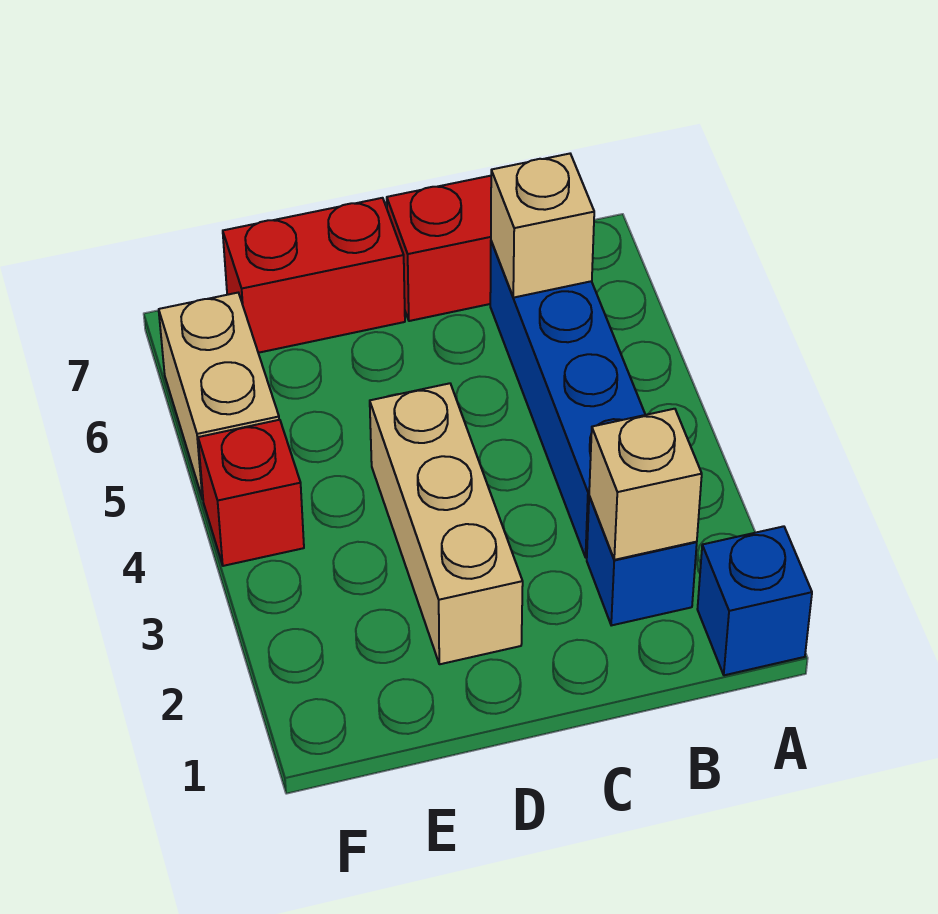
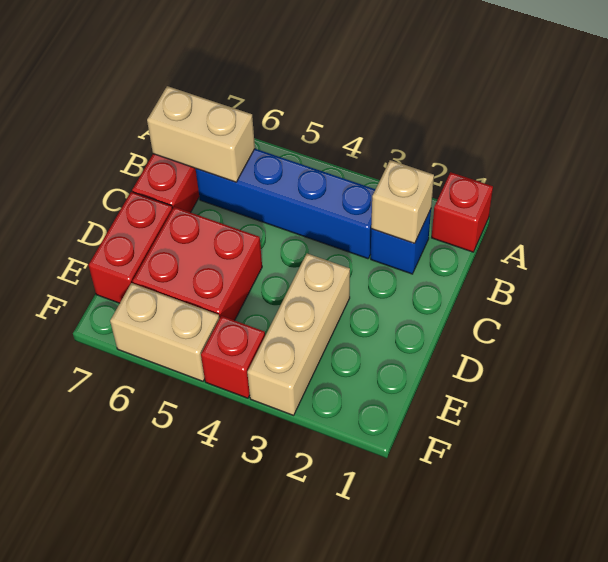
blue brick A1 level 1 -> red brick A1 level 1
tan brick B6 level 2 -> tan brick B6:B7 level 2
tan brick D2:D4 level 1 -> tan brick D3:F3 level 1
none -> red brick D5:E6 level 1

